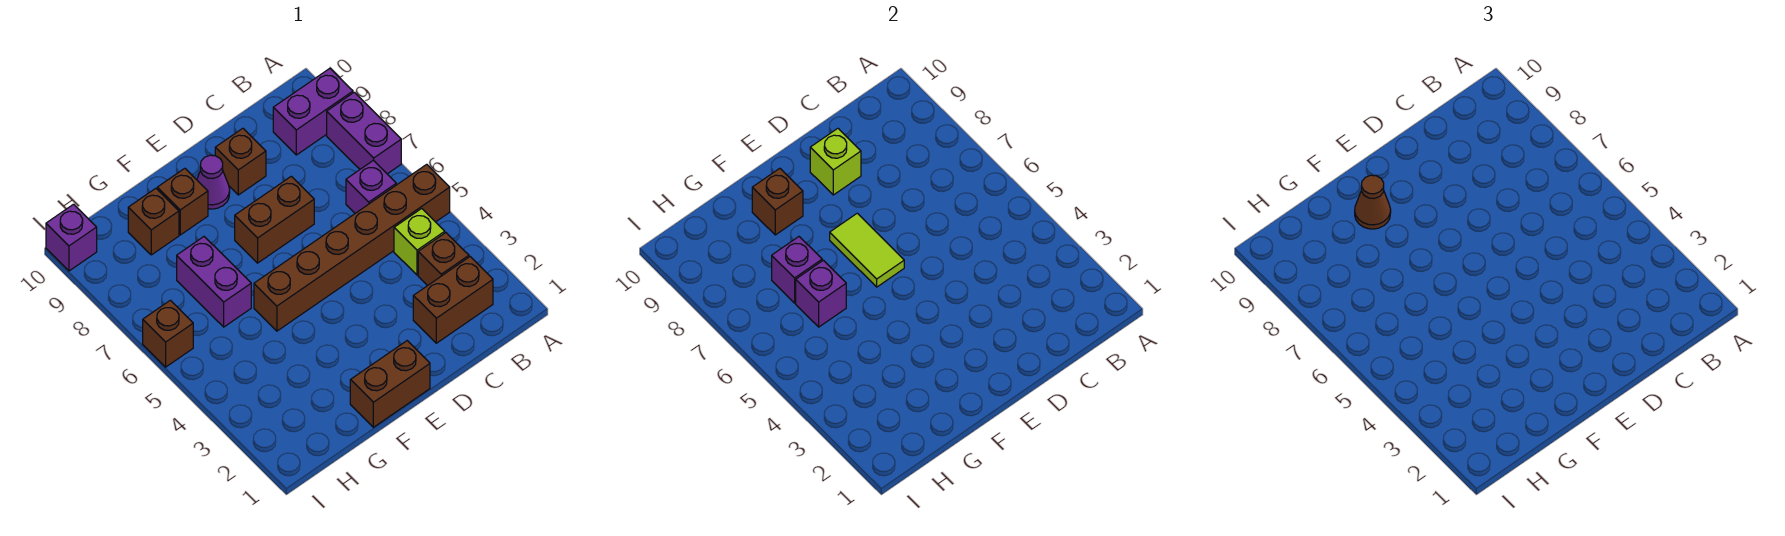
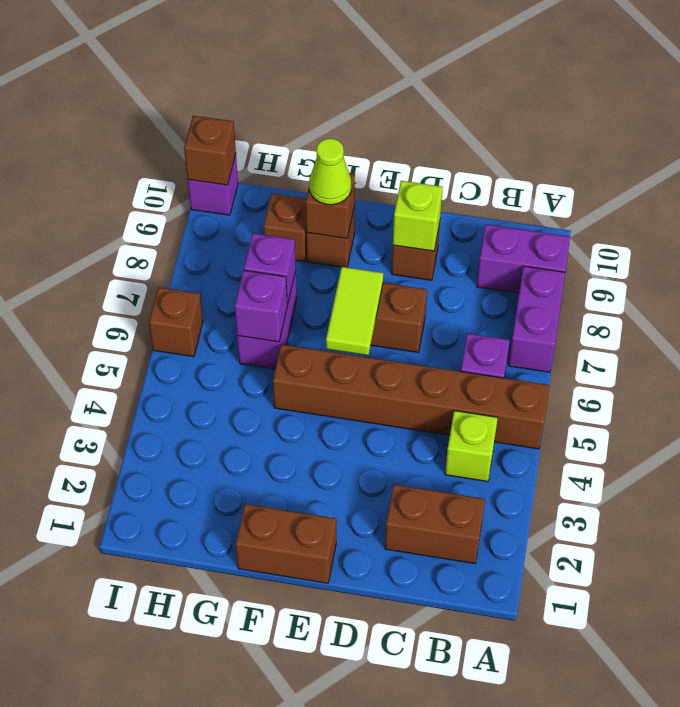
brown brick B3 level 1 -> brown brick I10 level 2
purple cone E9 level 1 -> none
brown cone F9 level 3 -> lime cone F9 level 3

